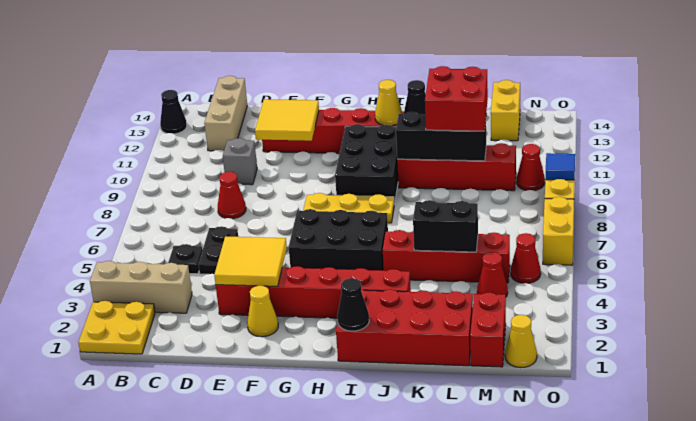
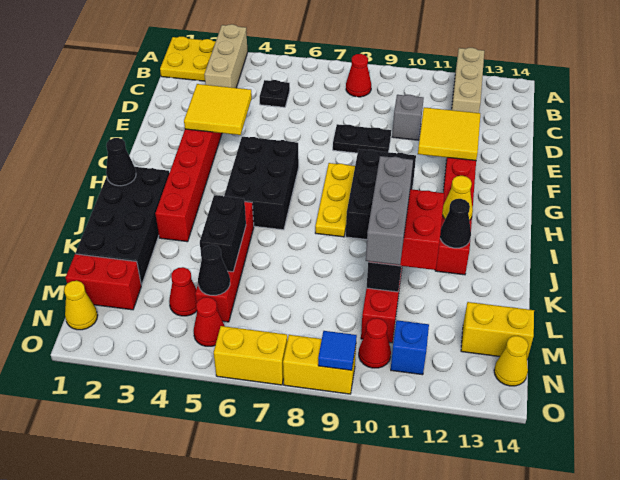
black cone A13 level 1 -> black cone M5 level 2
tan brick C12:C14 level 1 -> tan brick A12:C12 level 1
black plate D5:D6 level 1 -> black plate E8:E9 level 1
red cone D8 level 1 -> red cone B8 level 1
yellow cone F2 level 1 -> yellow cone N14 level 1
black brick H9:I11 level 1 -> black brick G9:I10 level 1
red brick I1:L2 level 1 -> black brick I1:L2 level 1
none -> grey brick K10:M10 level 4
none -> blue brick N11 level 1

